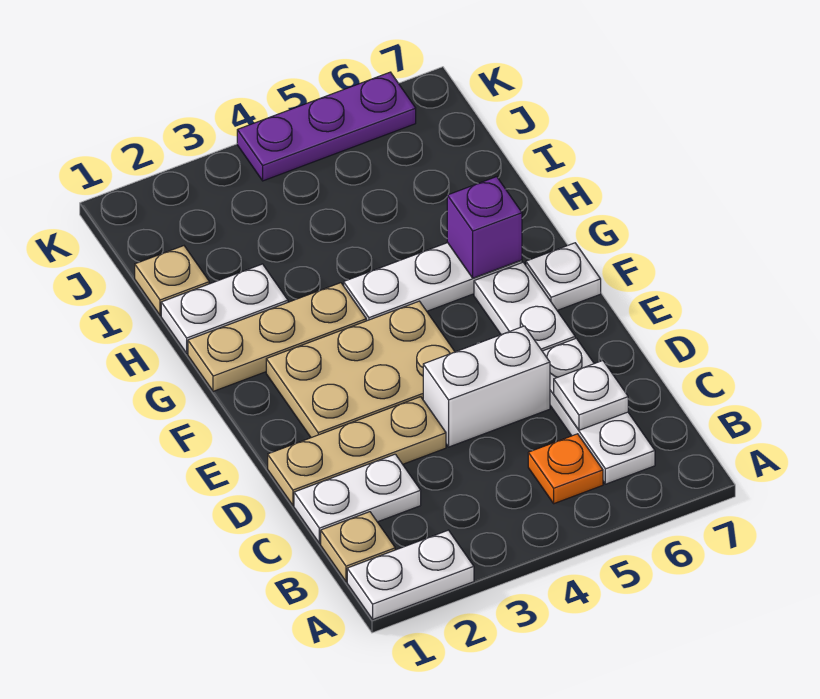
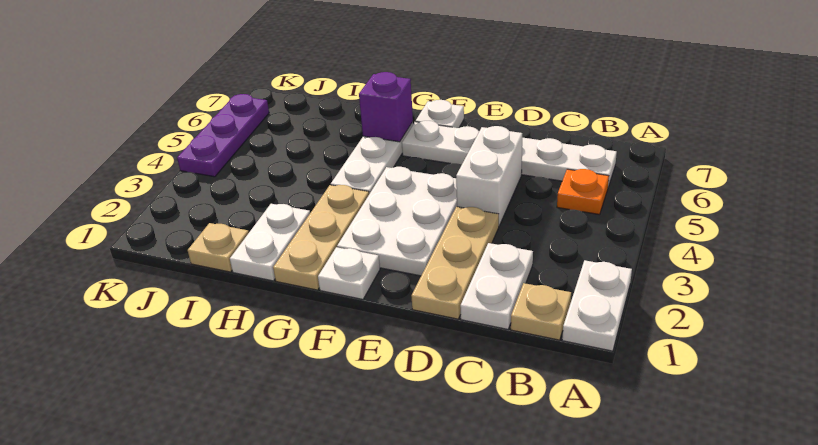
white plate C6 level 2 -> white plate F1 level 1
tan plate E2:F4 level 1 -> white plate E2:F4 level 1

